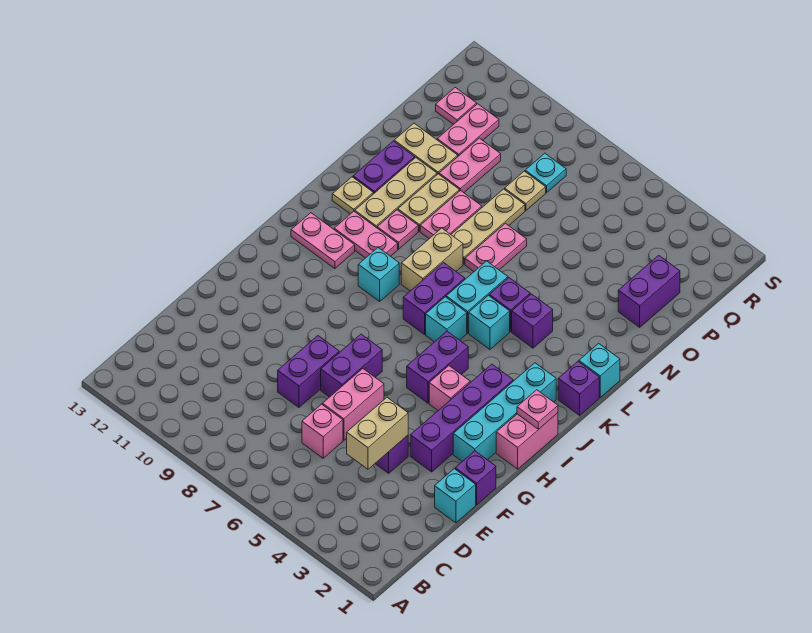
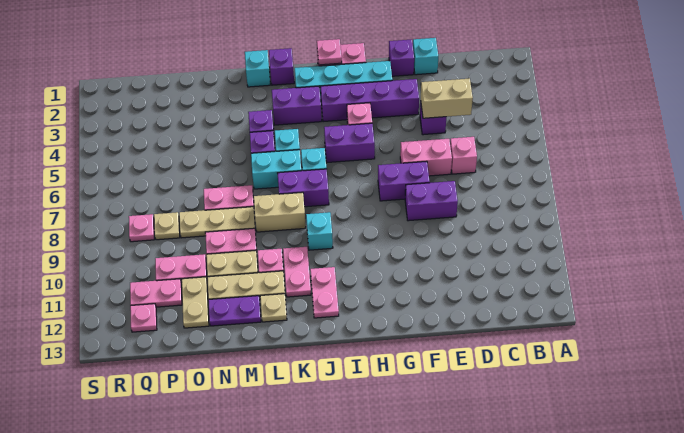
purple brick O2:P2 level 1 -> purple brick J3:K3 level 1
cyan plate Q8 level 1 -> pink plate Q8 level 1

